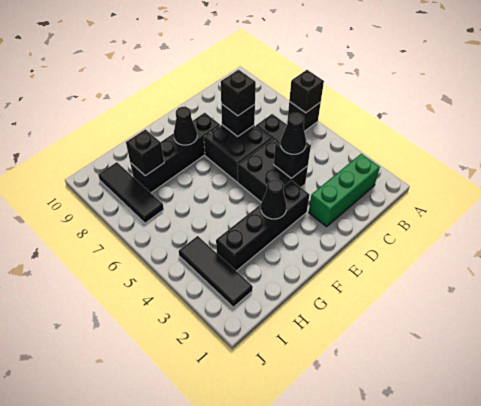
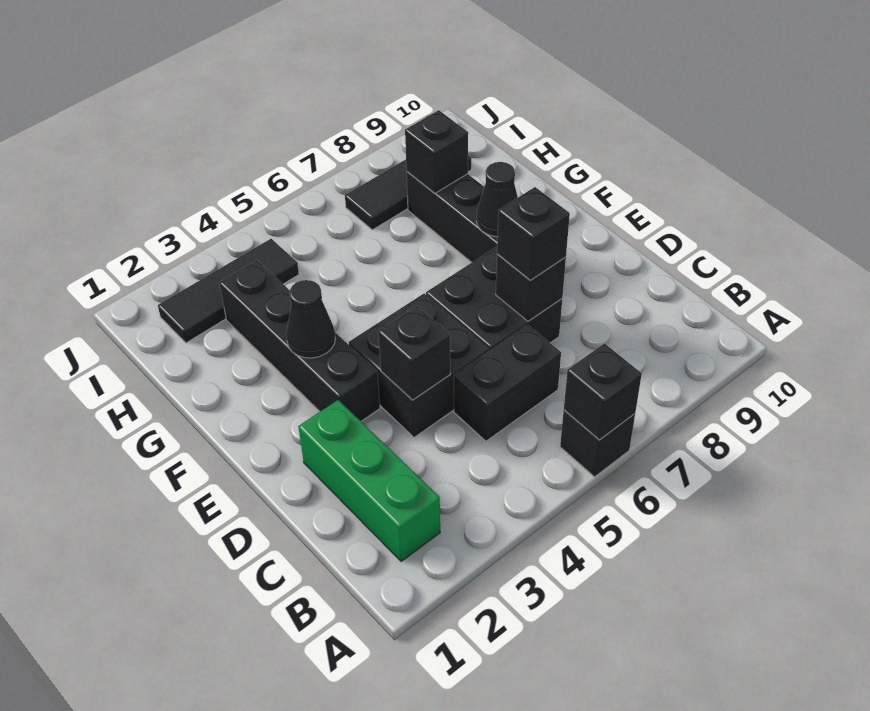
black cone D4 level 3 -> none

